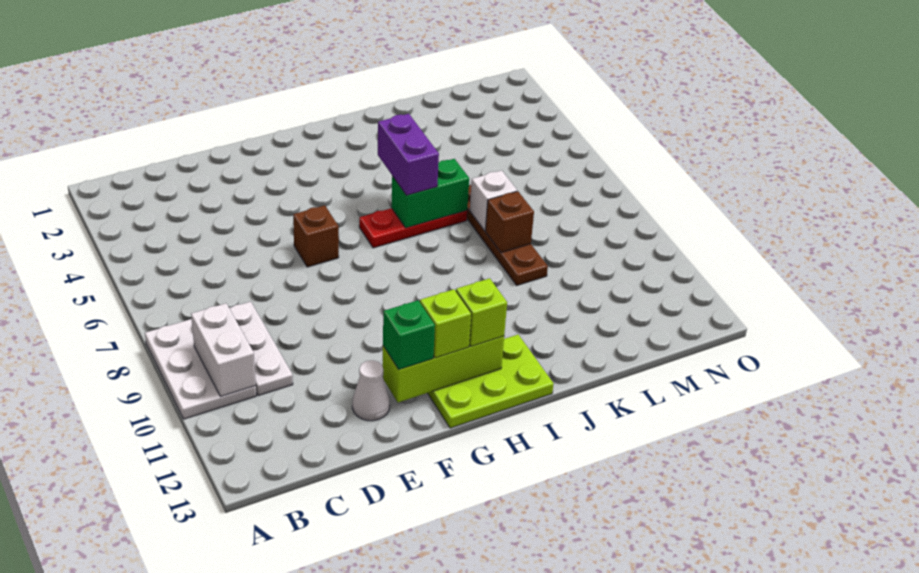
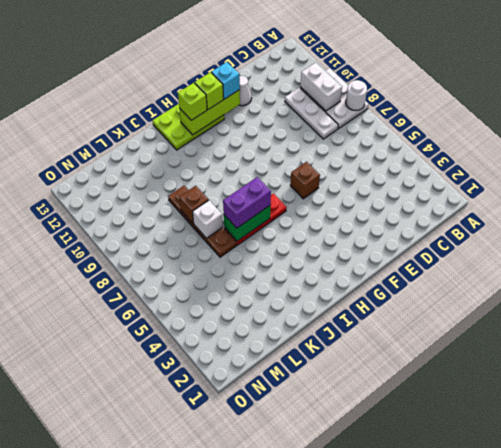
none -> white round brick A8 level 2
green brick F12 level 3 -> cyan brick F12 level 3
purple brick I5:I6 level 3 -> purple brick I6:J6 level 3

